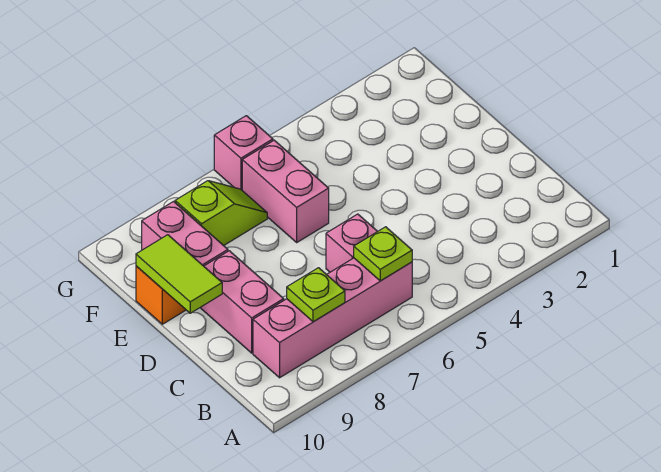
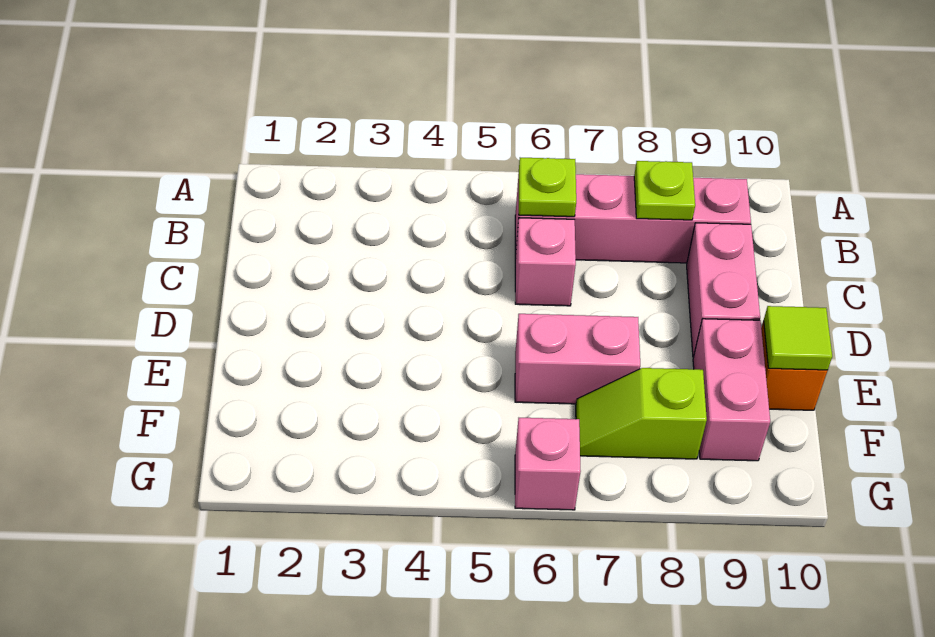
lime tile D10:E10 level 2 -> lime tile E10 level 2
pink brick E6:F6 level 1 -> pink brick E6:E7 level 1

